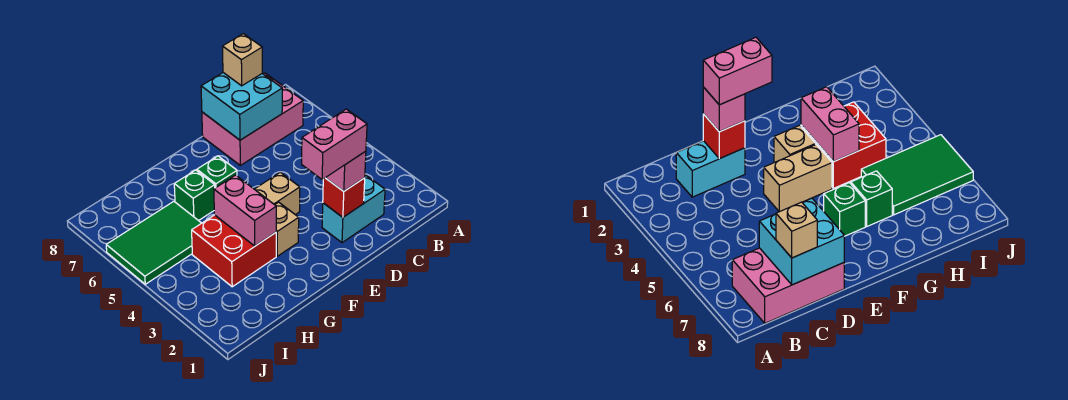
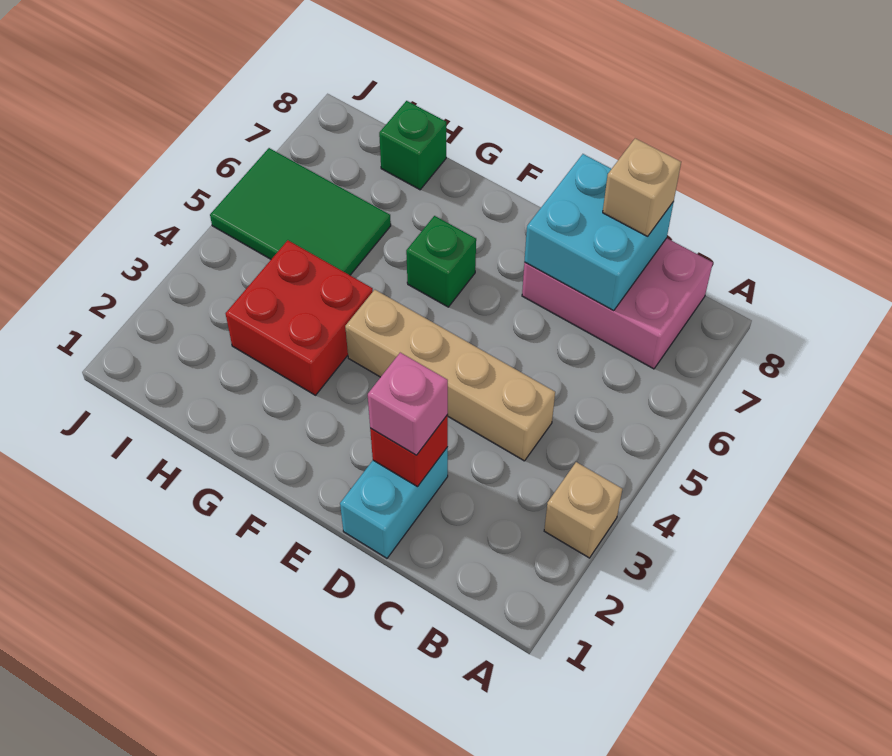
cyan brick C2:D2 level 1 -> cyan brick D1:D2 level 1
pink brick D2:E2 level 4 -> none
tan brick E4:F4 level 1 -> tan brick C4:F4 level 1
tan brick F3 level 1 -> tan brick A3 level 1
pink brick G3:G4 level 2 -> none
green brick G6 level 1 -> green brick H8 level 1

